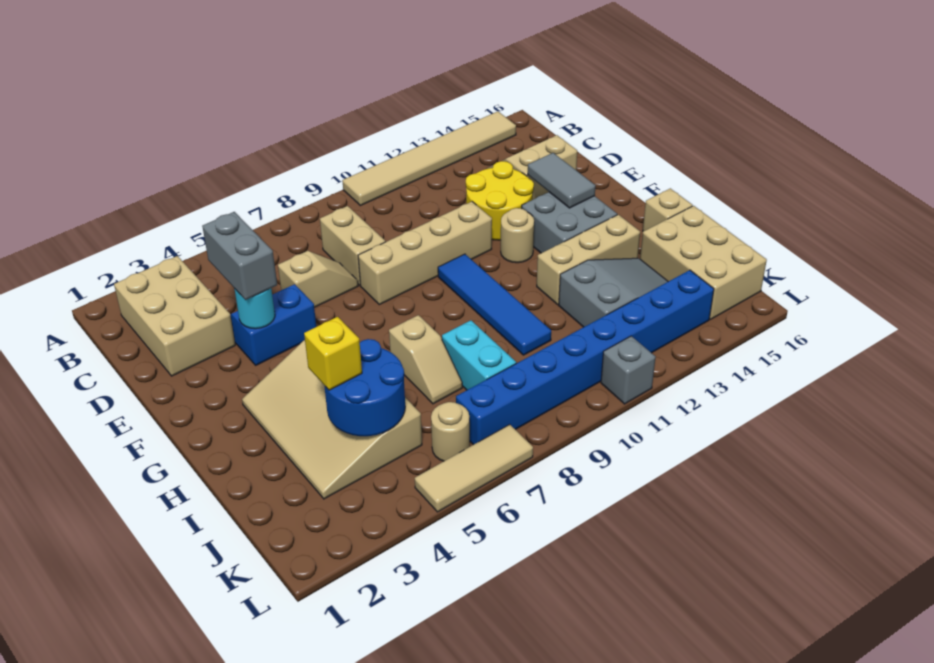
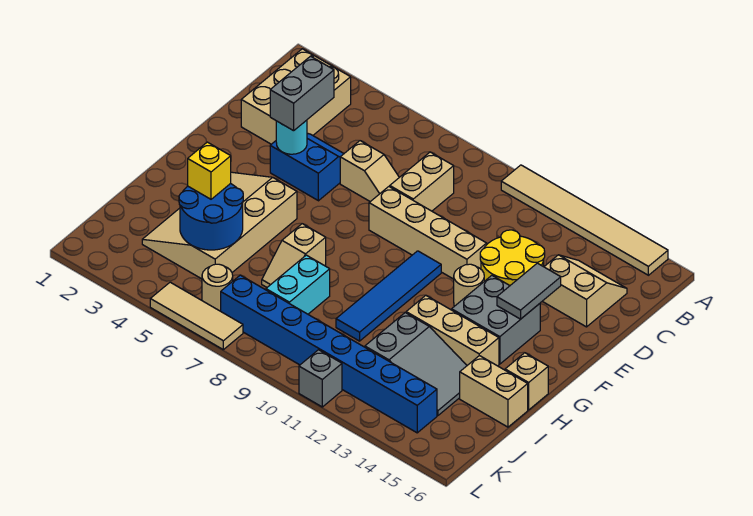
tan brick I15:K16 level 1 -> tan brick I15:I16 level 1

